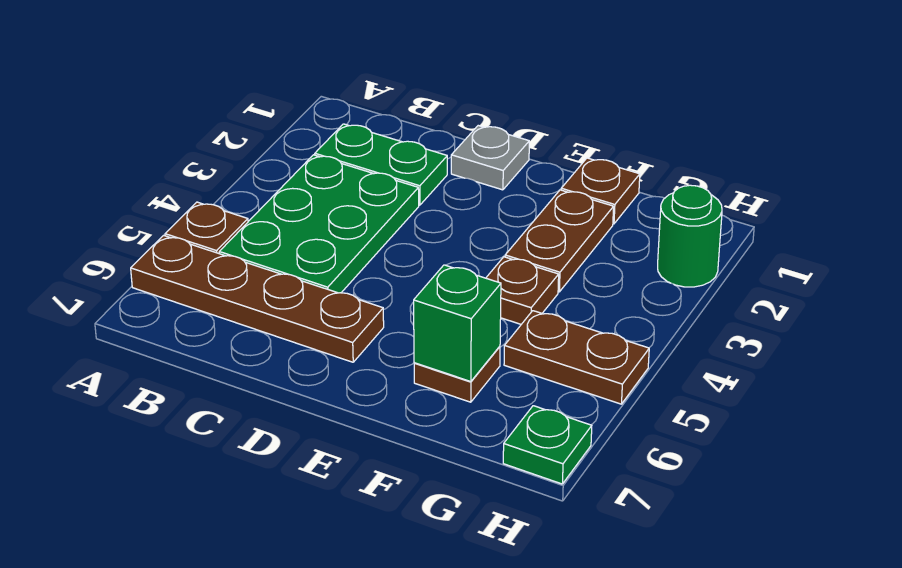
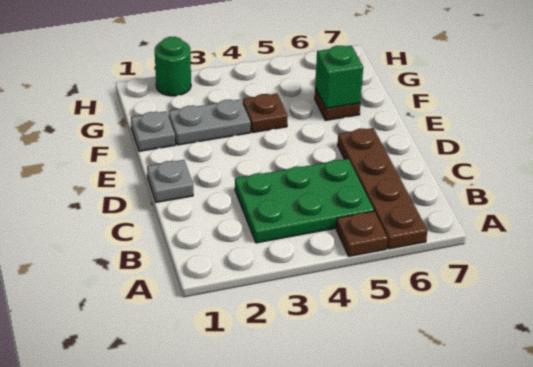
green plate B2:C2 level 1 -> none
brown plate F1 level 1 -> grey plate F1 level 1
brown plate F2:F3 level 1 -> grey plate F2:F3 level 1
brown plate G5:H5 level 1 -> none
green plate H7 level 1 -> none

